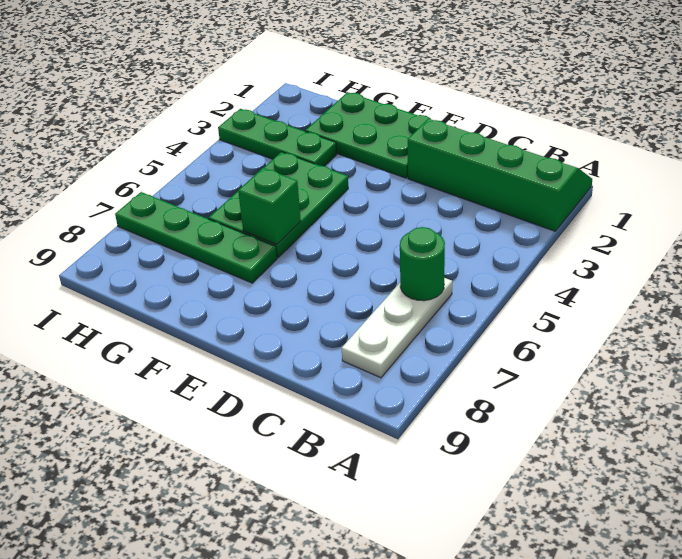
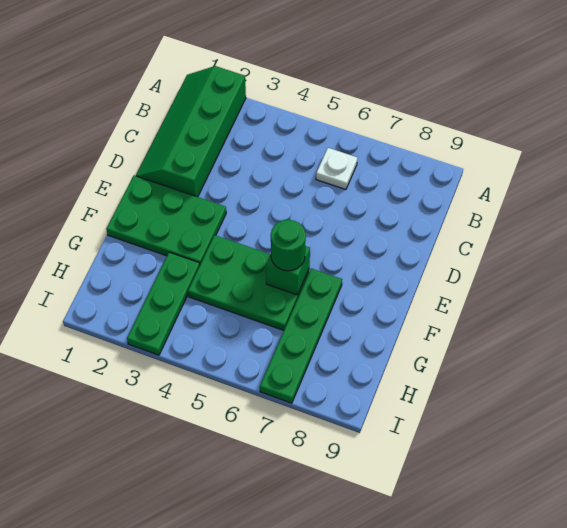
white plate B6:B8 level 1 -> white plate B6 level 1
green round brick B6 level 2 -> green round brick F6 level 3
green plate E1:G2 level 1 -> green plate E1:F3 level 1

